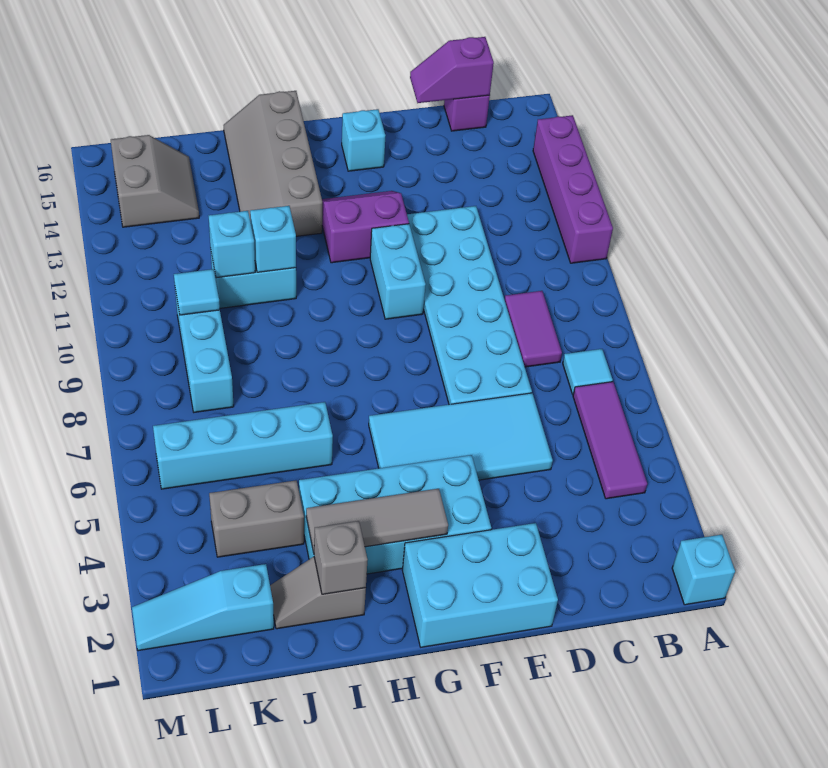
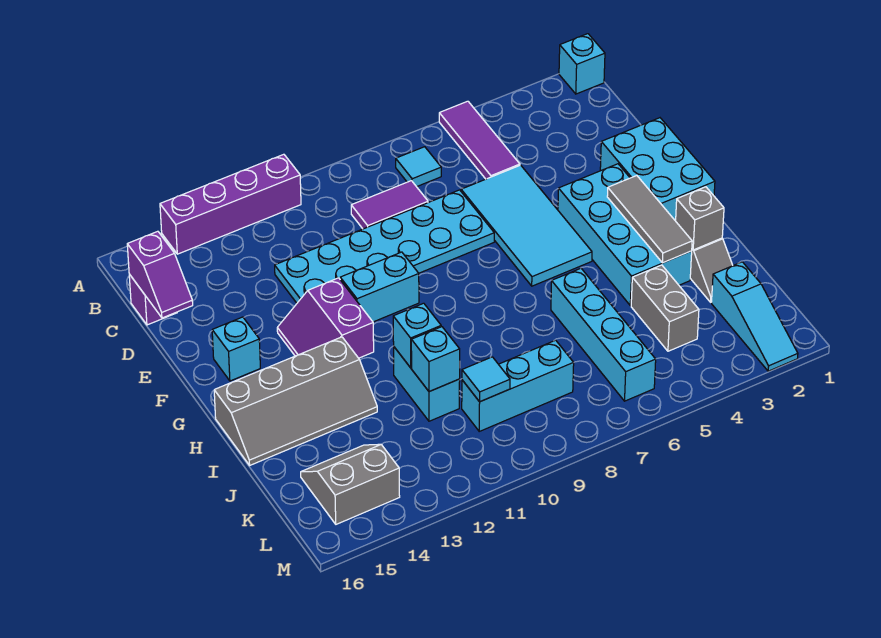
purple tile B4:B6 level 1 -> purple tile A5:C5 level 1

